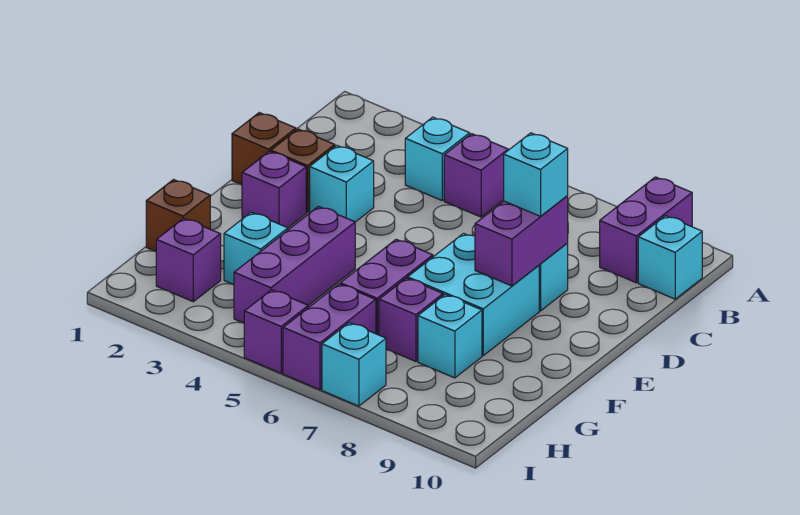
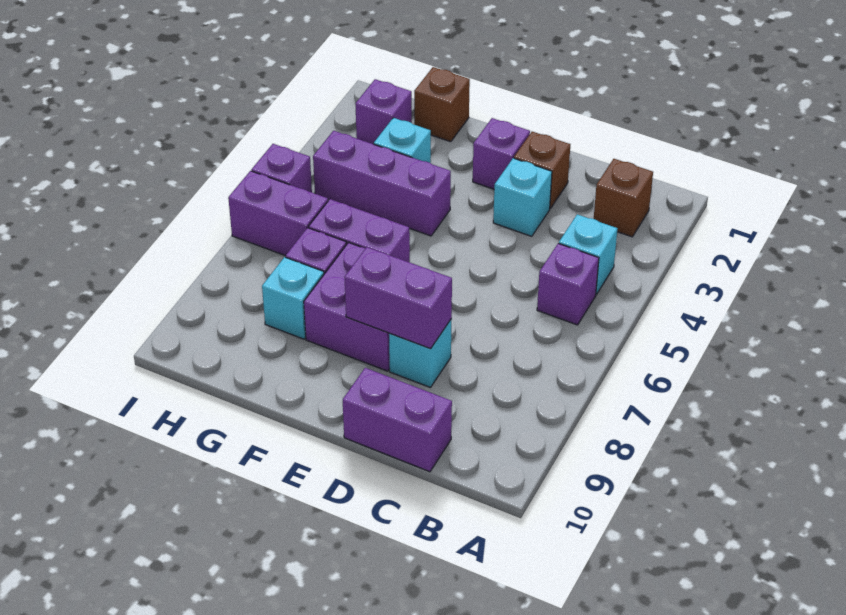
purple brick A9:B9 level 1 -> purple brick C10:D10 level 1
cyan brick B10 level 1 -> none
brown brick D1 level 1 -> brown brick B2 level 1
cyan brick D8 level 3 -> none
cyan brick E7:F8 level 1 -> purple brick E7:F8 level 1
cyan brick I7 level 1 -> none

